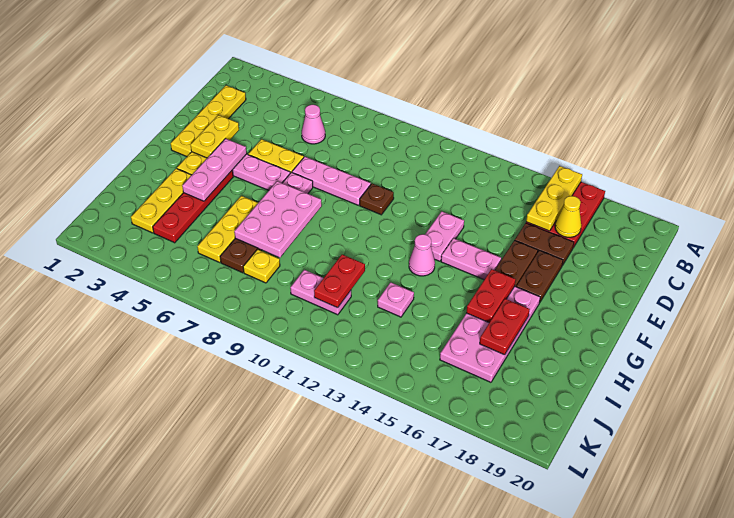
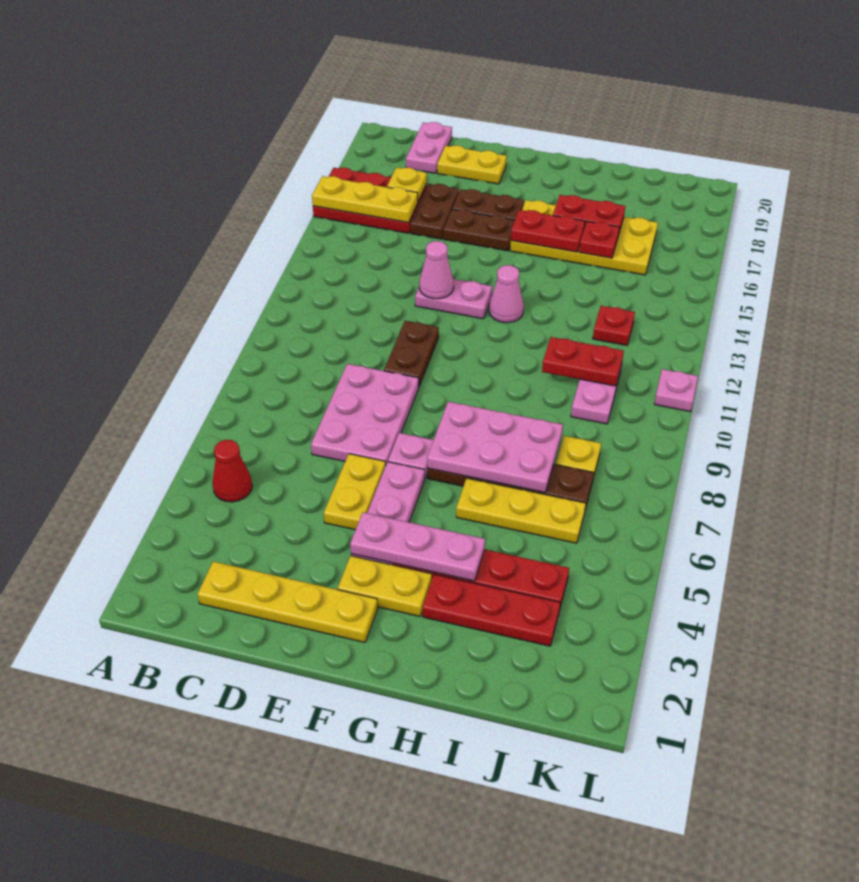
none -> red cone B5 level 1
pink cone C6 level 1 -> pink cone E13 level 2
yellow cone C17 level 2 -> yellow plate C17 level 2
yellow plate E3:F3 level 2 -> yellow plate D19:E19 level 1
pink plate E7:E9 level 1 -> pink plate D7:E9 level 1
brown plate E10 level 1 -> brown plate E10:E11 level 1
pink plate F14:F15 level 1 -> pink plate C19:C20 level 1
pink plate G16:J17 level 1 -> yellow plate G16:J17 level 1
yellow plate H3:J3 level 1 -> red plate H3:J3 level 1
pink plate I13 level 1 -> pink plate L11 level 1
none -> red plate I16 level 2
none -> red plate J13 level 1

